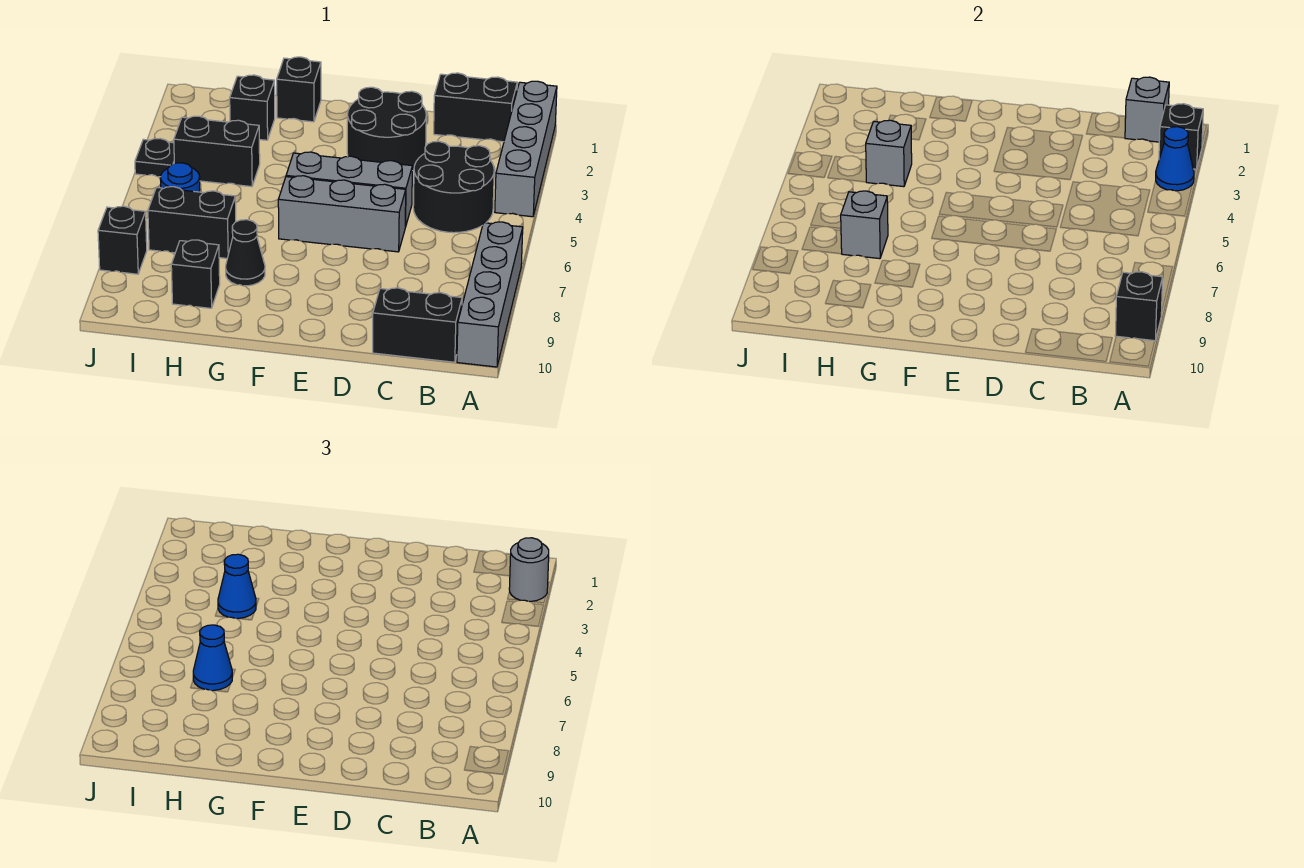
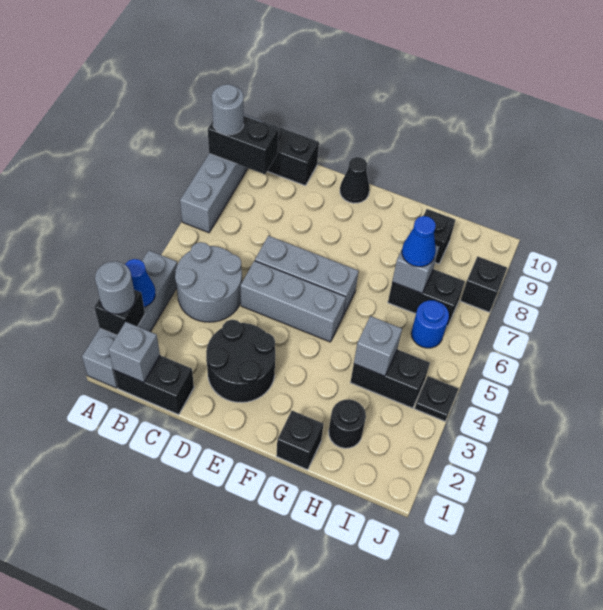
black brick A9 level 2 -> black brick A9:B9 level 2
none -> grey round brick A9 level 3
black round brick B4:C5 level 1 -> grey round brick B4:C5 level 1
black cone G8 level 1 -> black cone E10 level 1
black brick H2 level 1 -> black round brick H2 level 1
blue cone H4 level 3 -> none

